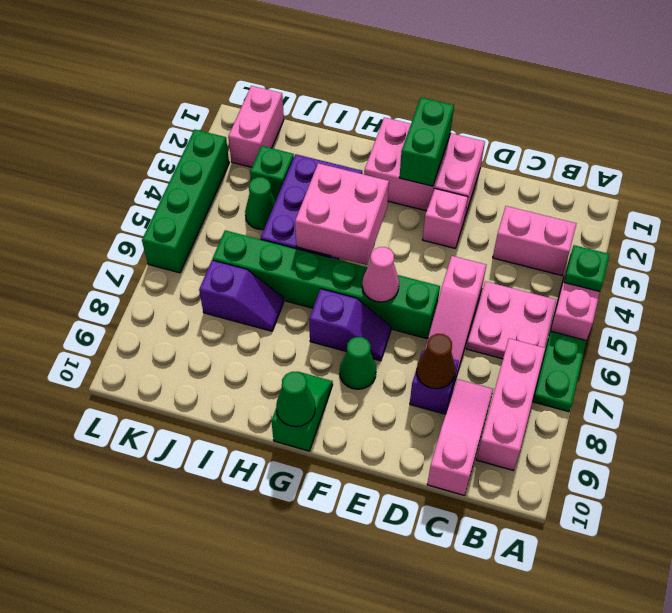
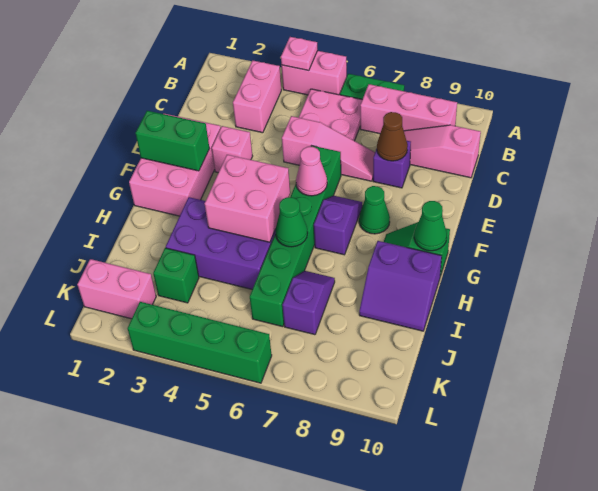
green plate A4 level 2 -> pink plate A4 level 2
none -> purple slope H9:I10 level 1 top H
green cone J4 level 1 -> green cone H6 level 2

